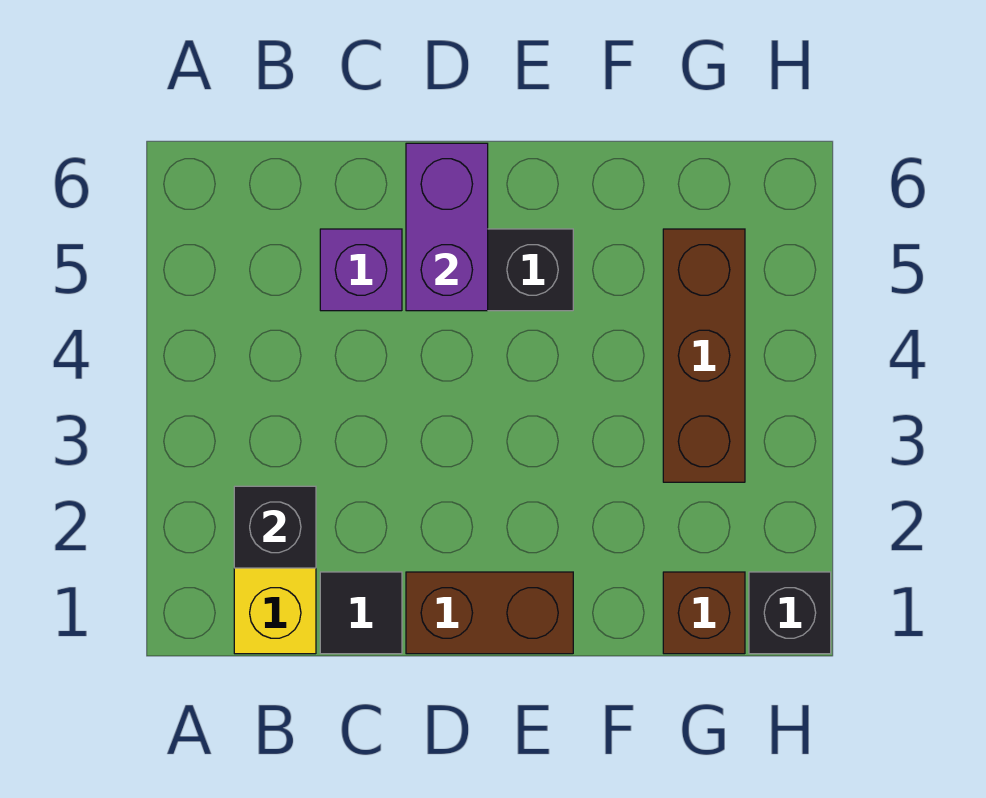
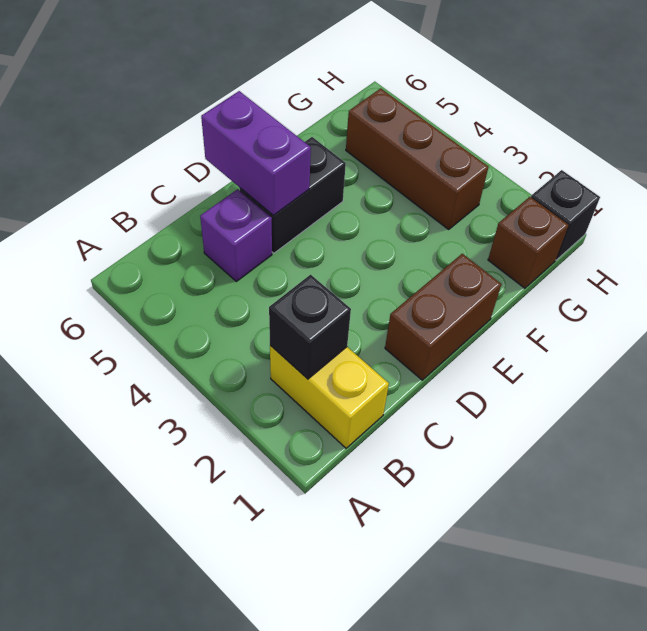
black tile C1 level 1 -> none

